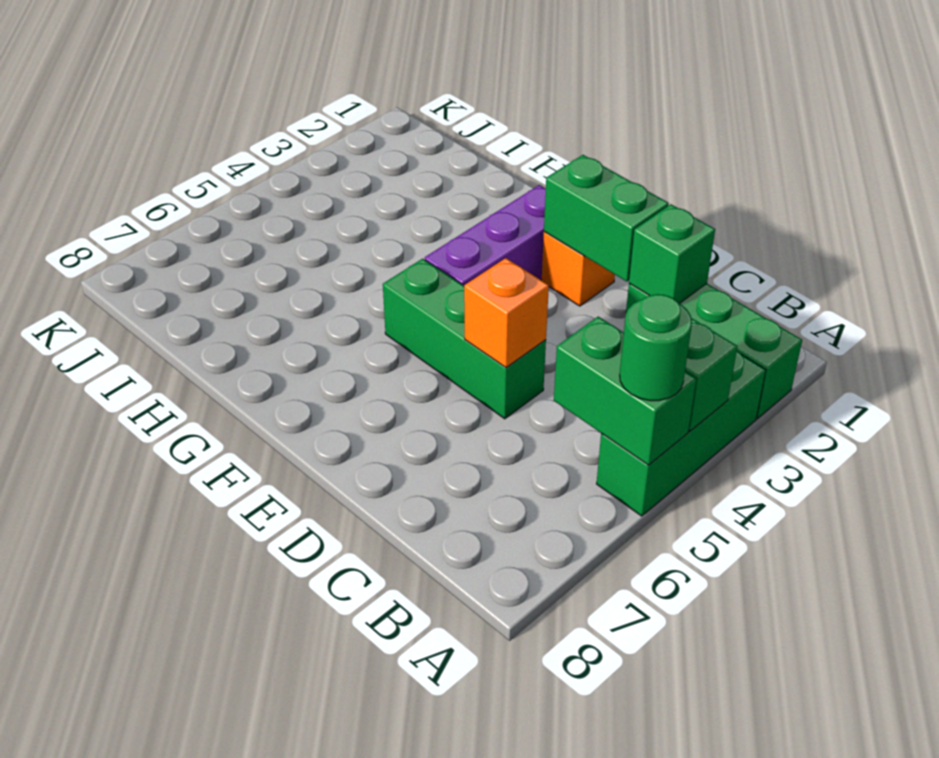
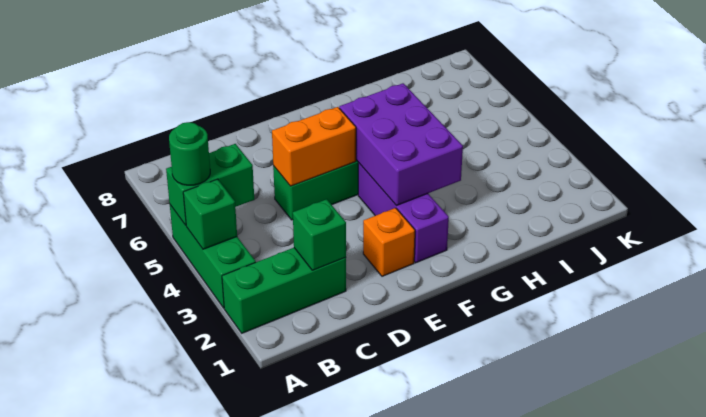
green brick D2:E2 level 2 -> none
orange brick D5 level 2 -> orange brick D5:E5 level 2
none -> purple brick F3:G5 level 2

